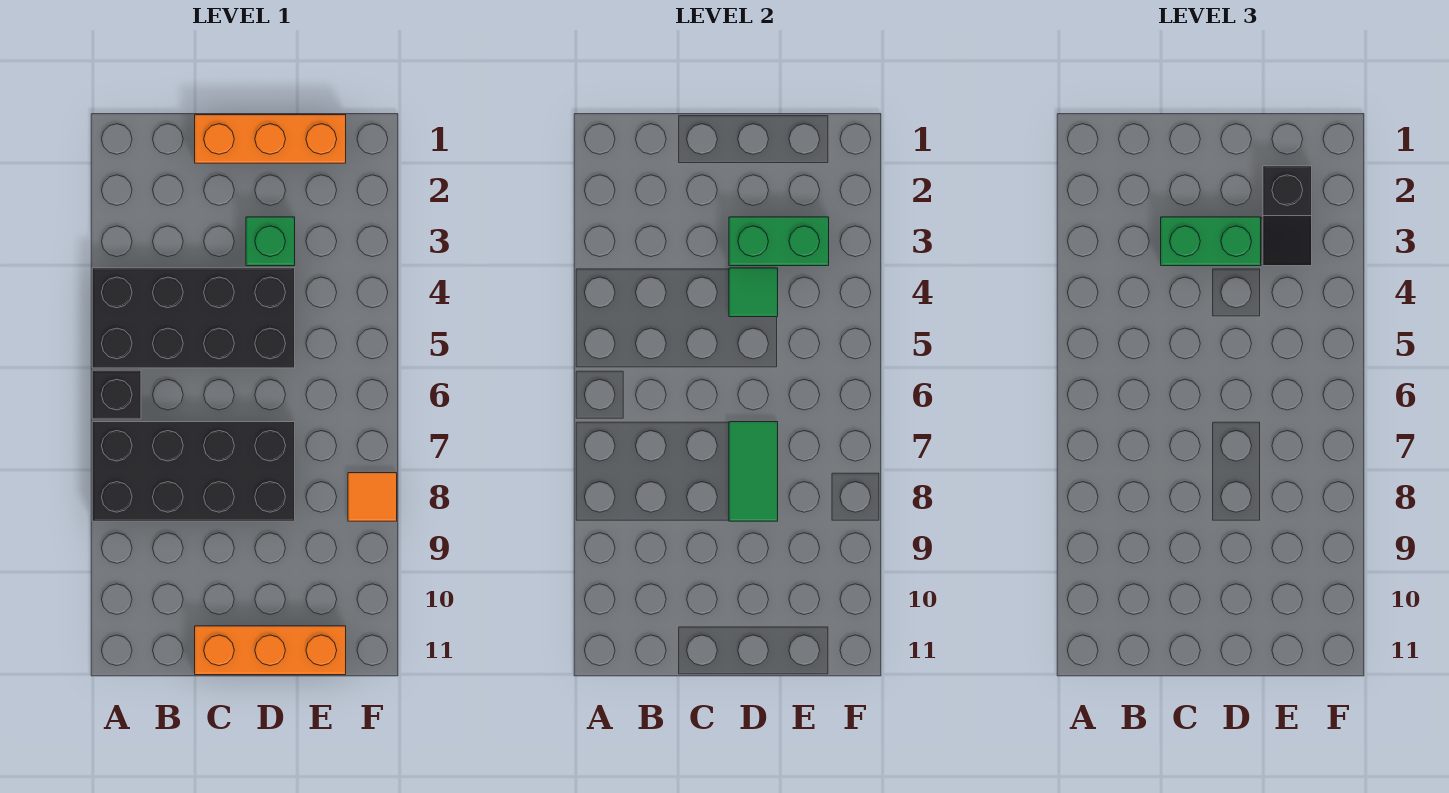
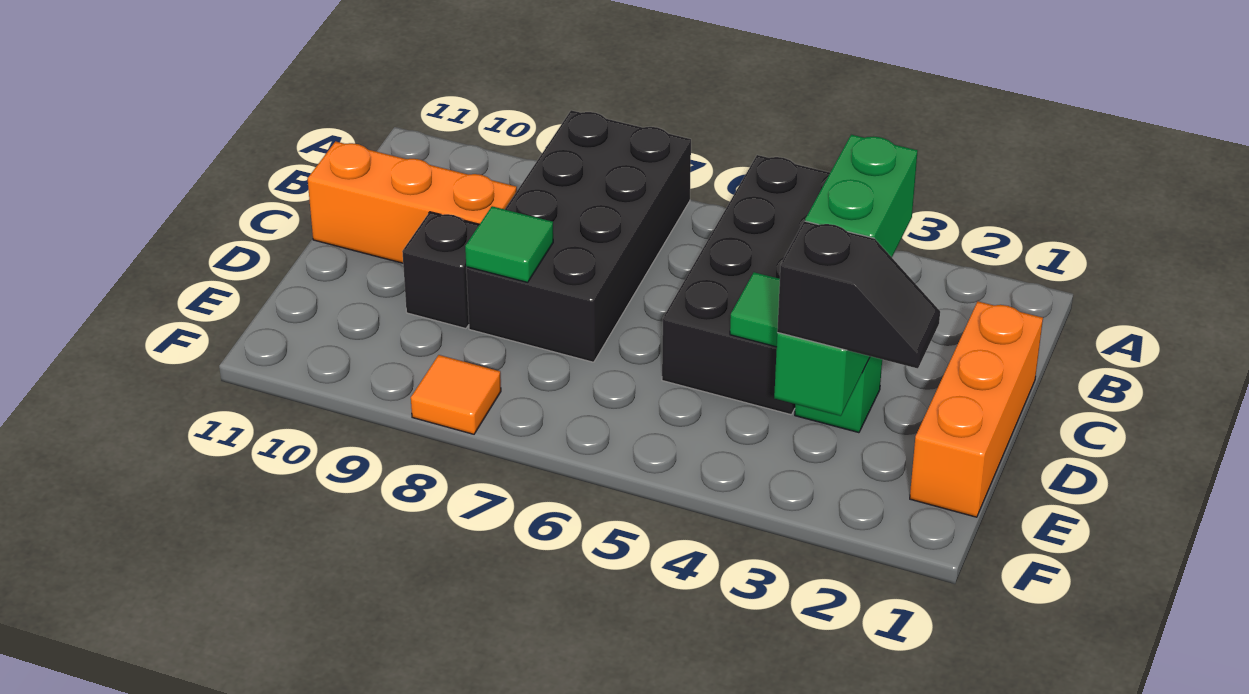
black brick A6 level 1 -> black brick D9 level 1
orange brick C11:E11 level 1 -> orange brick C9:C11 level 1
green tile D7:D8 level 2 -> green tile D8 level 2
black slope E2:E3 level 3 top 2 -> black slope E2:E3 level 3 top 3

